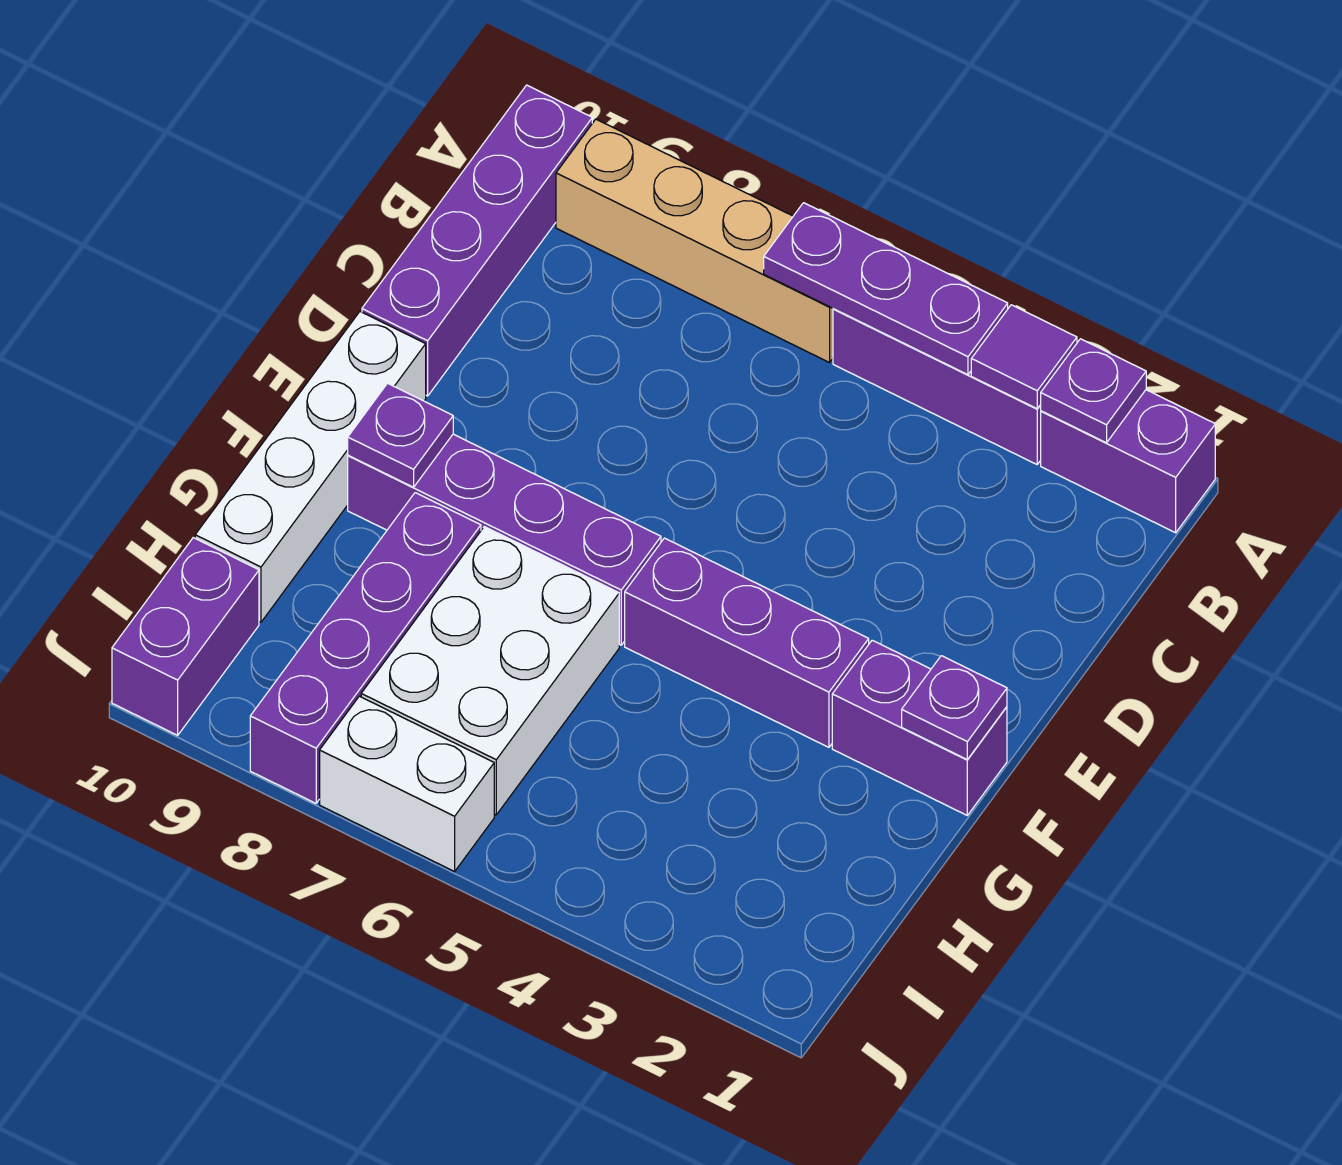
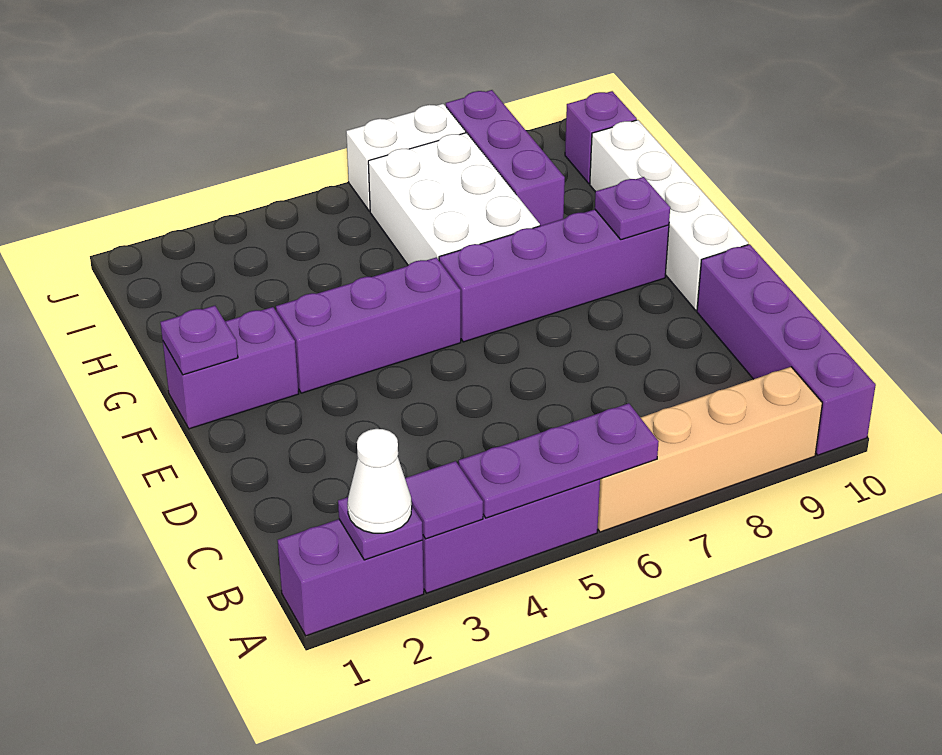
none -> white cone A2 level 3
purple brick G8:J8 level 1 -> purple brick H8:J8 level 1
purple brick I10:J10 level 1 -> purple brick I10 level 1

